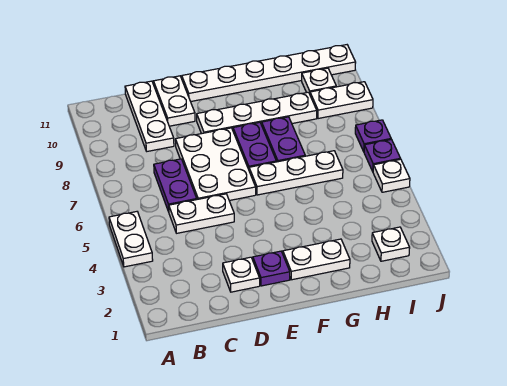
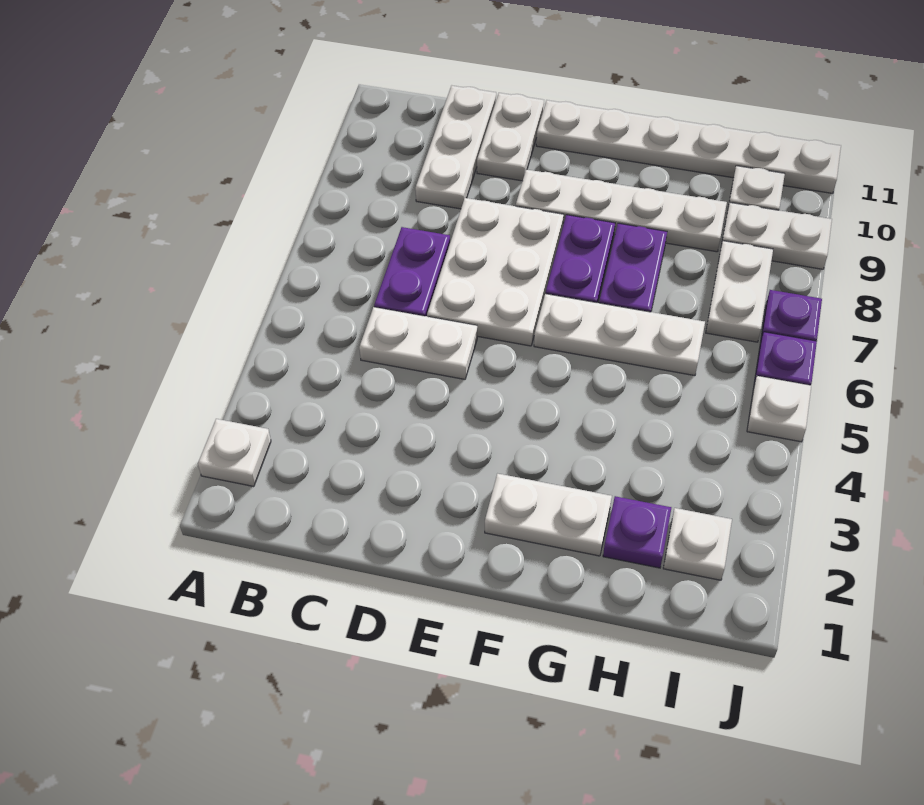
white plate A4:A5 level 1 -> white plate I7:I8 level 1
white plate D2 level 1 -> white plate A2 level 1
purple plate E2 level 1 -> purple plate H2 level 1

